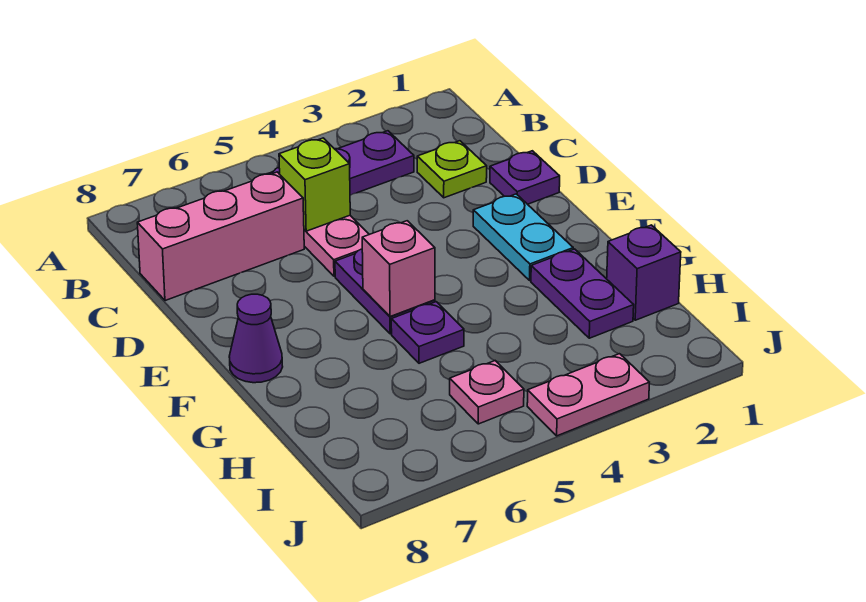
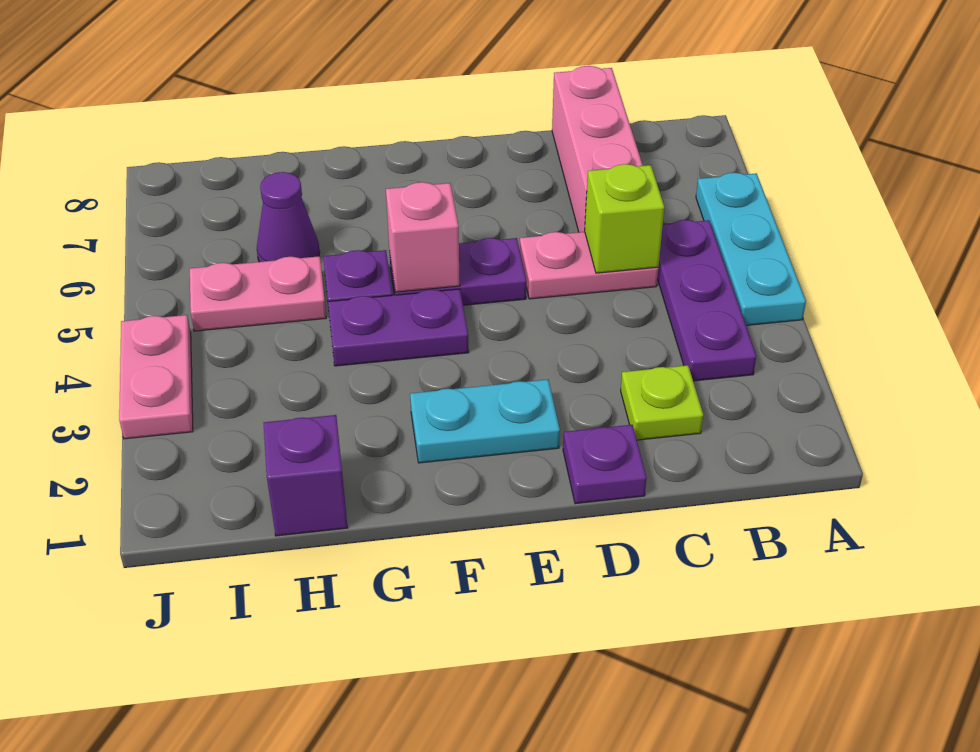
none -> cyan plate A4:A6 level 1
purple cone F8 level 1 -> purple cone H6 level 1
purple plate G2:H2 level 1 -> purple plate F4:G4 level 1
pink plate I5 level 1 -> pink plate H5:I5 level 1

